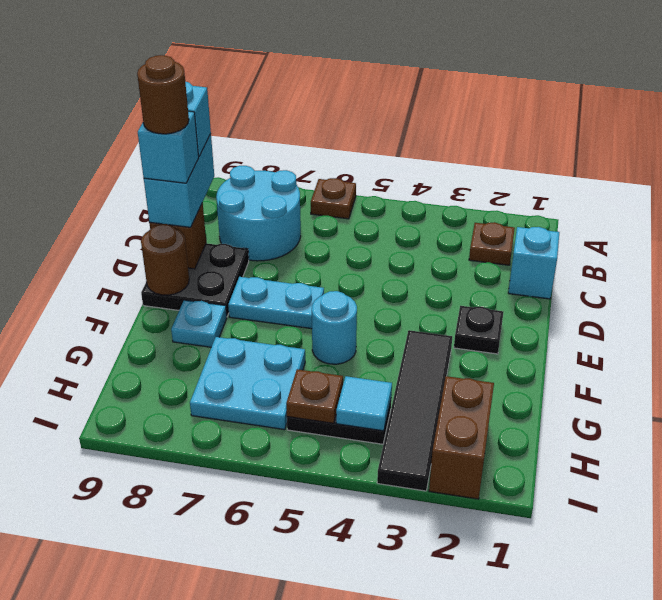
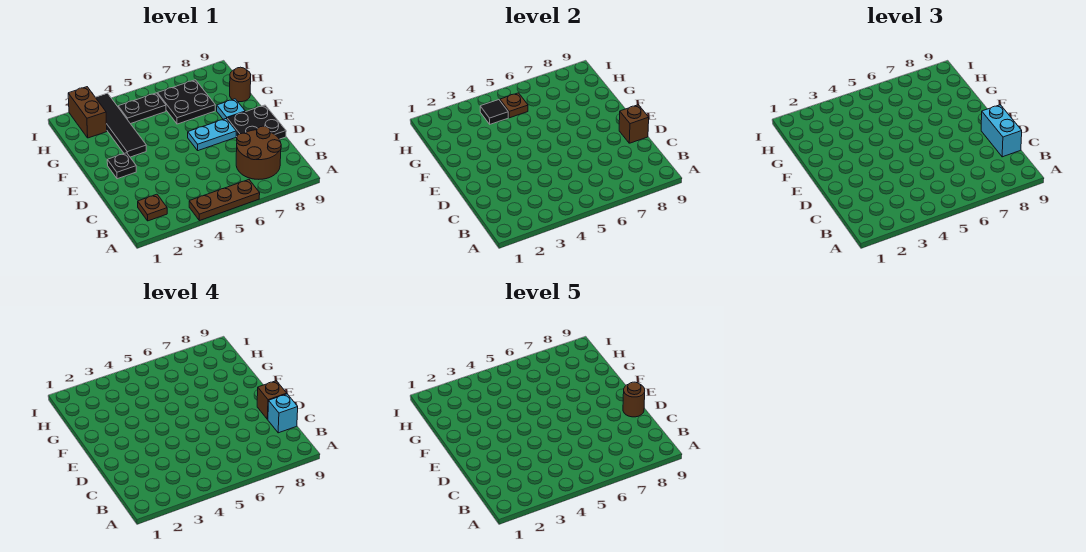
brown plate A6 level 1 -> brown plate A4:A6 level 1
cyan round brick B7:C8 level 1 -> brown round brick B7:C8 level 1
cyan brick C1 level 1 -> none
cyan brick D9 level 4 -> brown brick D9 level 4
brown round brick E9 level 2 -> brown round brick G9 level 1
cyan round brick F5 level 1 -> none
cyan plate G6:H7 level 1 -> black plate G6:H7 level 1
cyan tile H4 level 2 -> black tile H4 level 2

